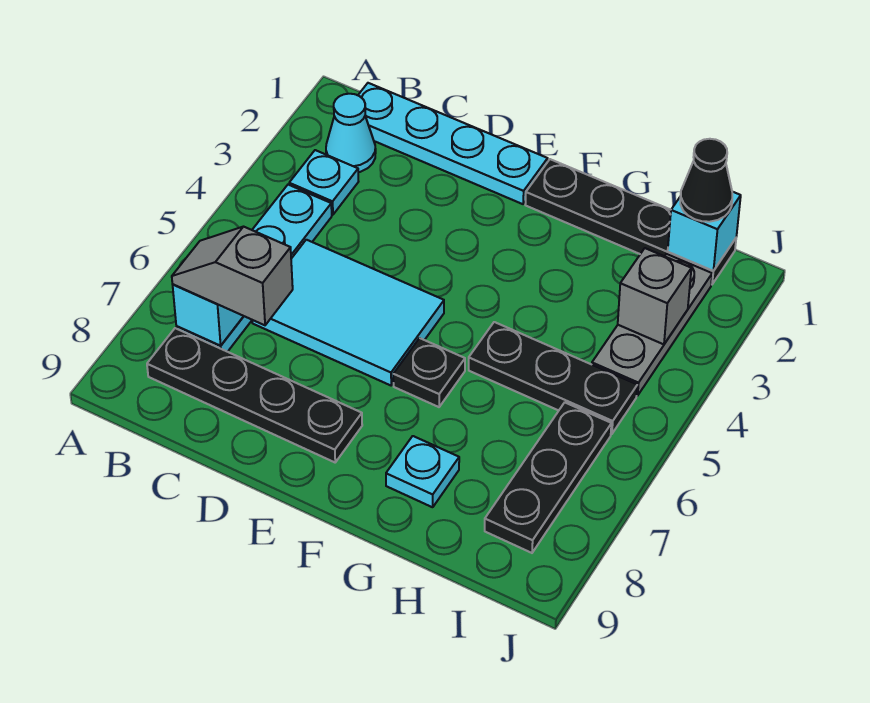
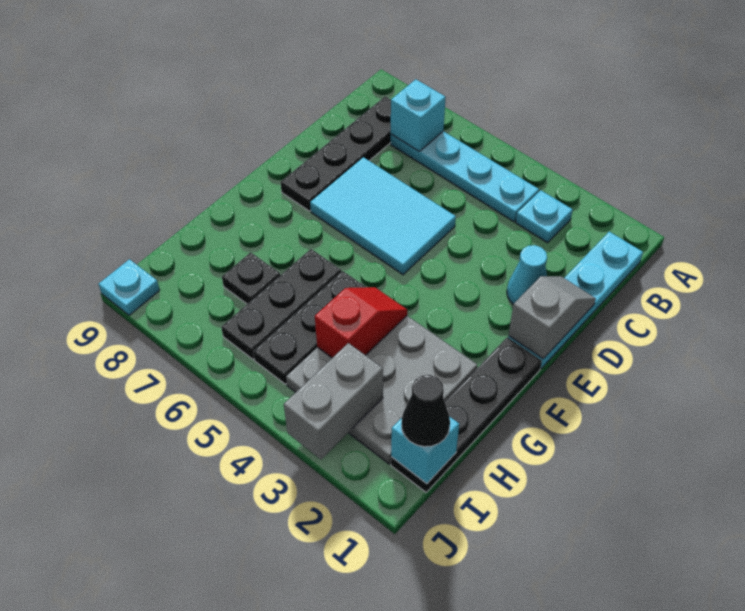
cyan cone B2 level 1 -> cyan cone D2 level 1
grey slope B7:C7 level 3 top C -> grey slope D1:E1 level 2 top E
cyan tile C5:E6 level 1 -> cyan tile D5:E7 level 1
black plate F6 level 1 -> black plate H7 level 1
none -> red slope G4:H4 level 2 top H
cyan plate G8 level 1 -> cyan plate J9 level 1
grey plate I2:I4 level 1 -> grey plate G2:I4 level 1
grey brick I3 level 2 -> grey brick I3:J3 level 2
black plate I6:I8 level 1 -> black plate G6:I6 level 1

